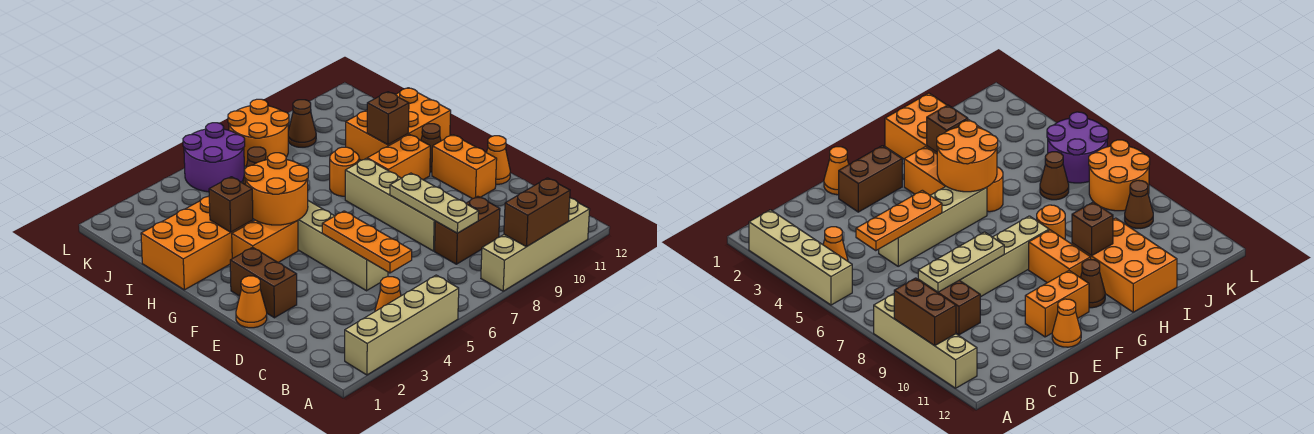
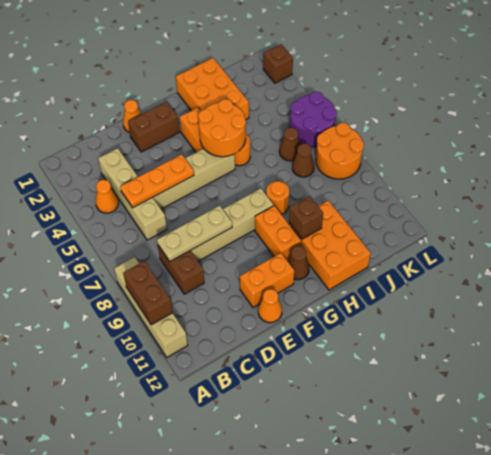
tan brick A2:A5 level 1 -> tan brick C3:C6 level 1
brown brick H3 level 2 -> brown brick L2 level 1
brown cone K9 level 1 -> brown cone J7 level 1

